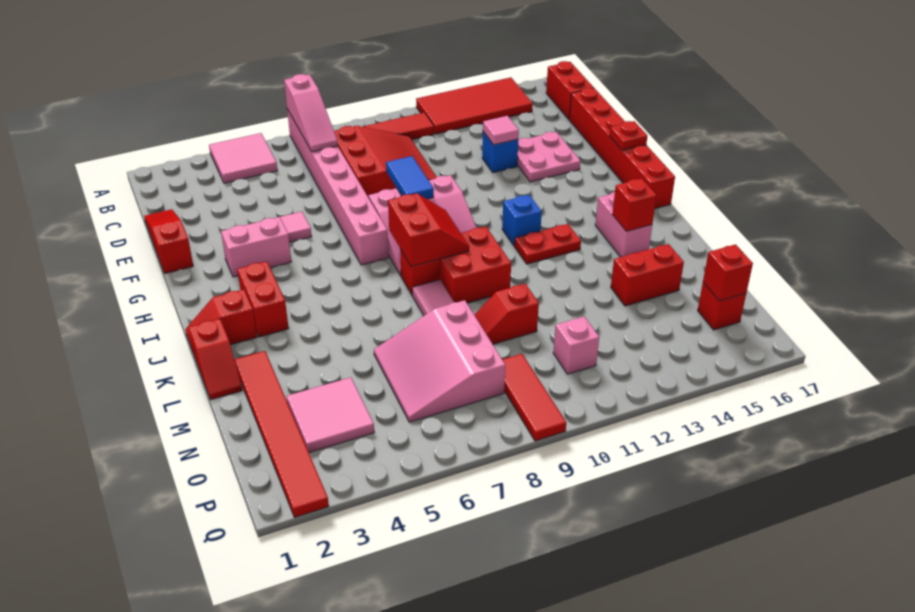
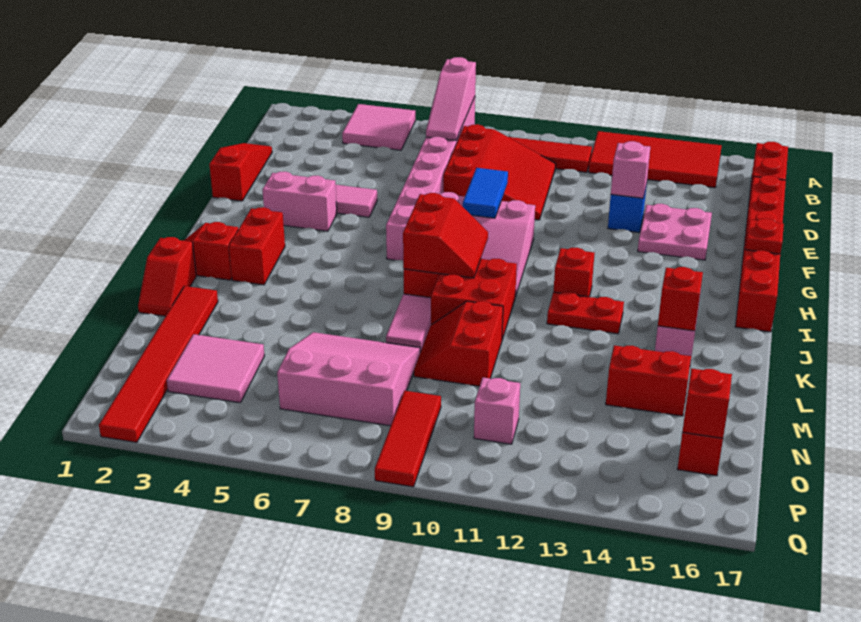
pink tile E13 level 2 -> pink brick E13 level 2
blue brick I12 level 1 -> red brick I12 level 1
pink slope M6:O8 level 1 top 8 -> pink slope M6:O8 level 1 top O
red slope M9:M10 level 1 top 10 -> red slope L9:M10 level 1 top 10

